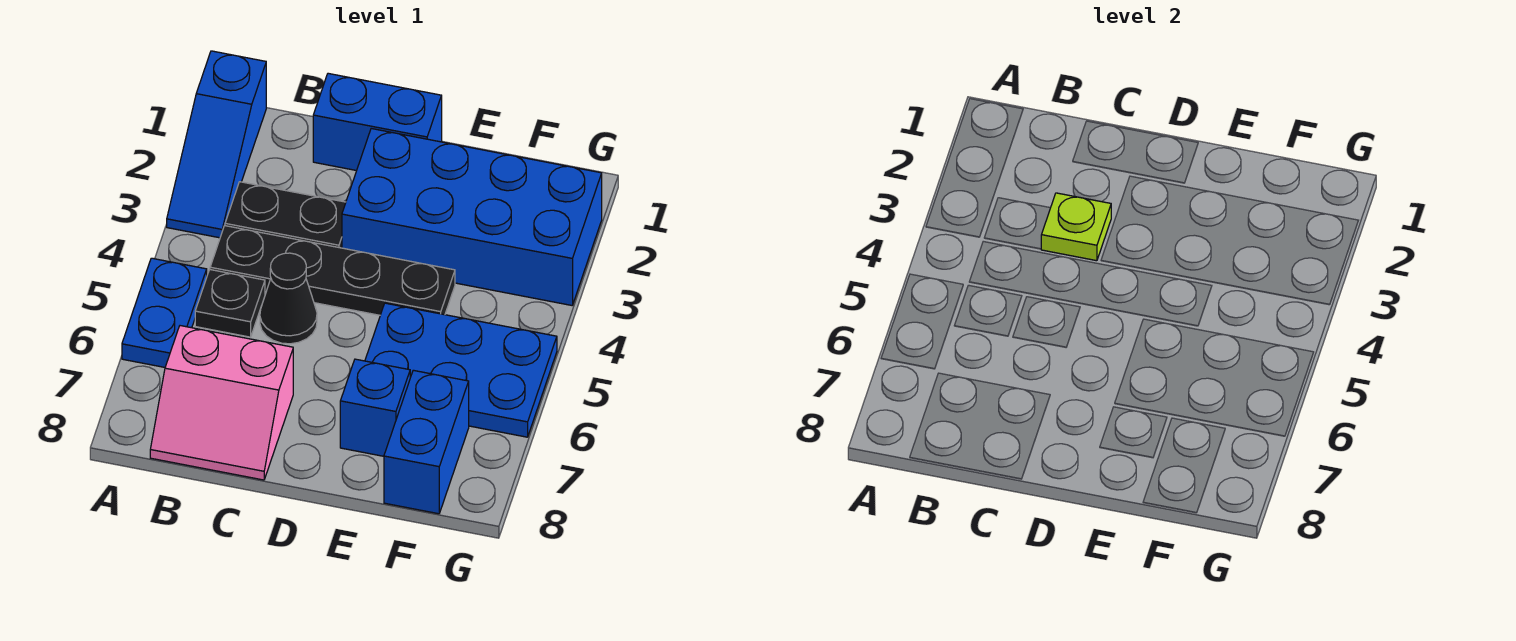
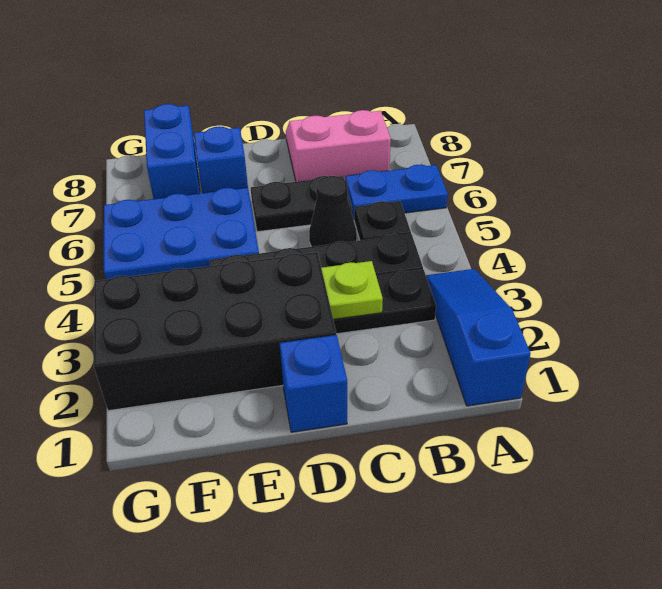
blue plate A5:A6 level 1 -> blue plate A6:B6 level 1
blue brick C1:D1 level 1 -> blue brick D1 level 1
none -> black plate C6:D6 level 1
blue brick D2:G3 level 1 -> black brick D2:G3 level 1

